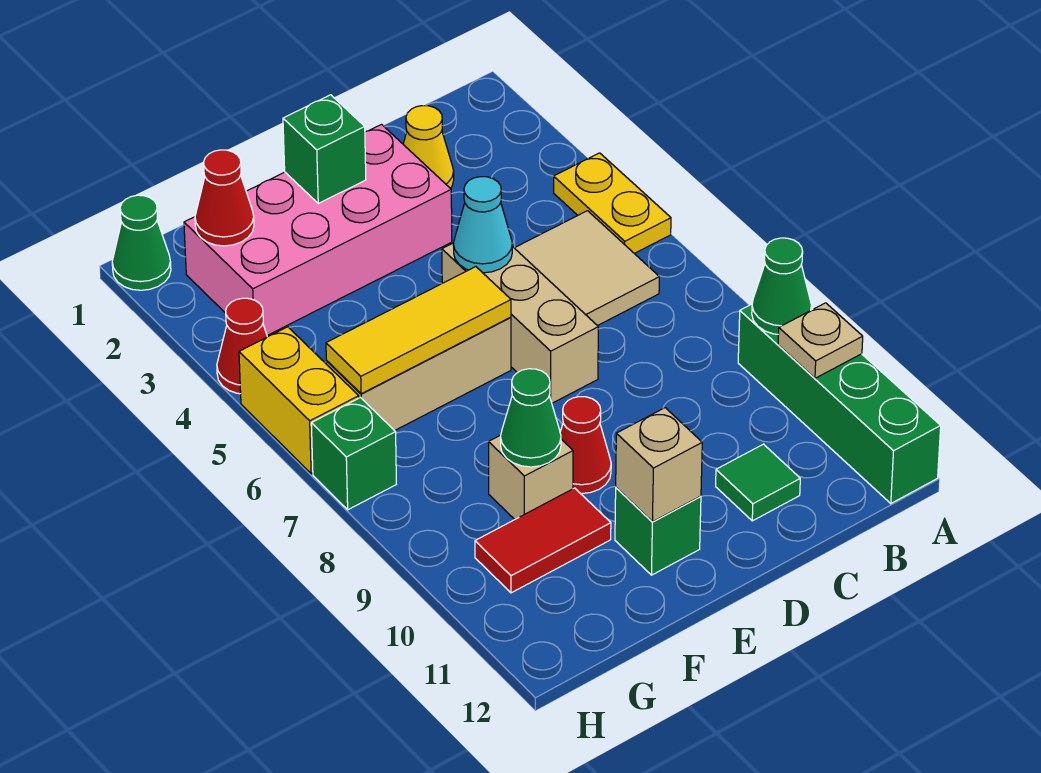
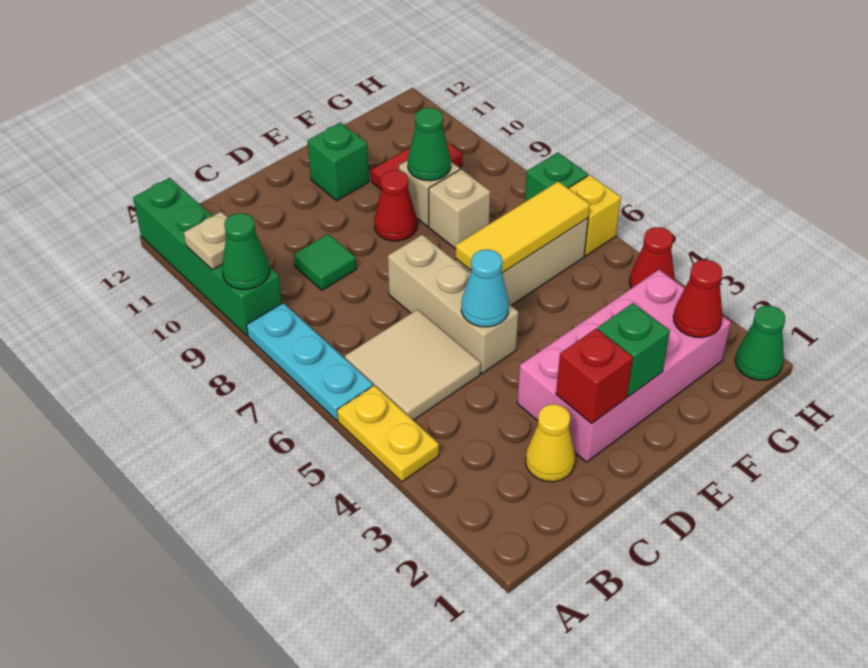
none -> cyan plate A6:A8 level 1
green tile C11 level 1 -> green tile C9 level 1
none -> red brick D2 level 2
tan brick E11 level 2 -> tan brick F8 level 1
yellow brick H5:H6 level 1 -> yellow brick H6 level 1

